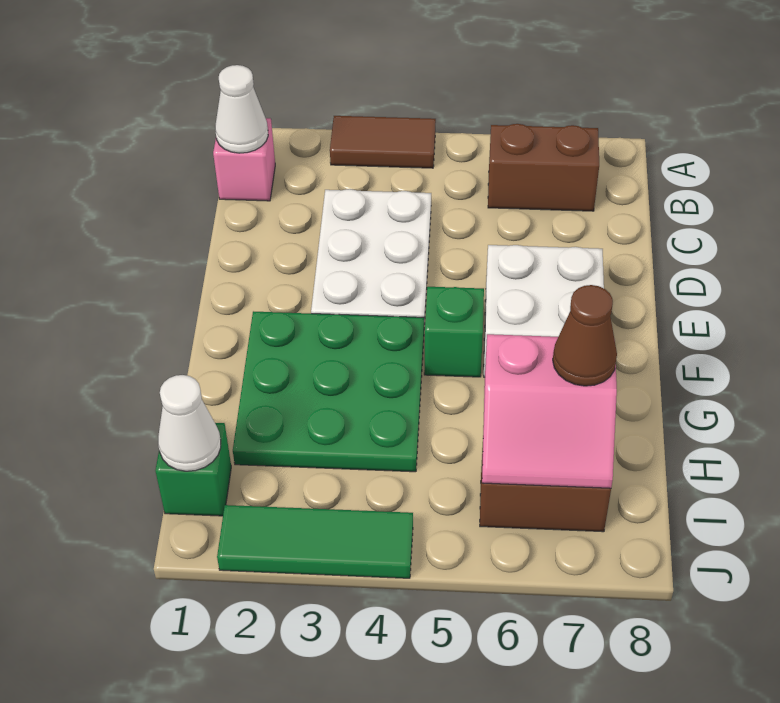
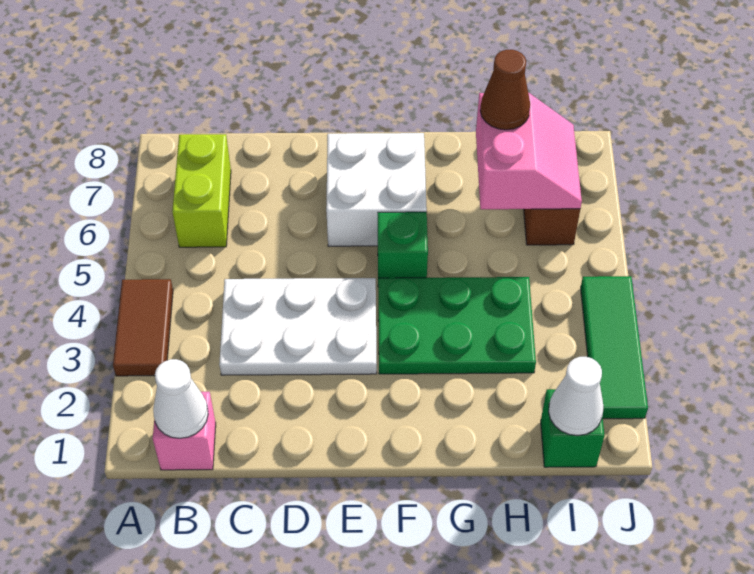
brown brick B6:B7 level 1 -> lime brick B6:B7 level 1
green plate F2:H4 level 1 -> green plate F3:H4 level 1

